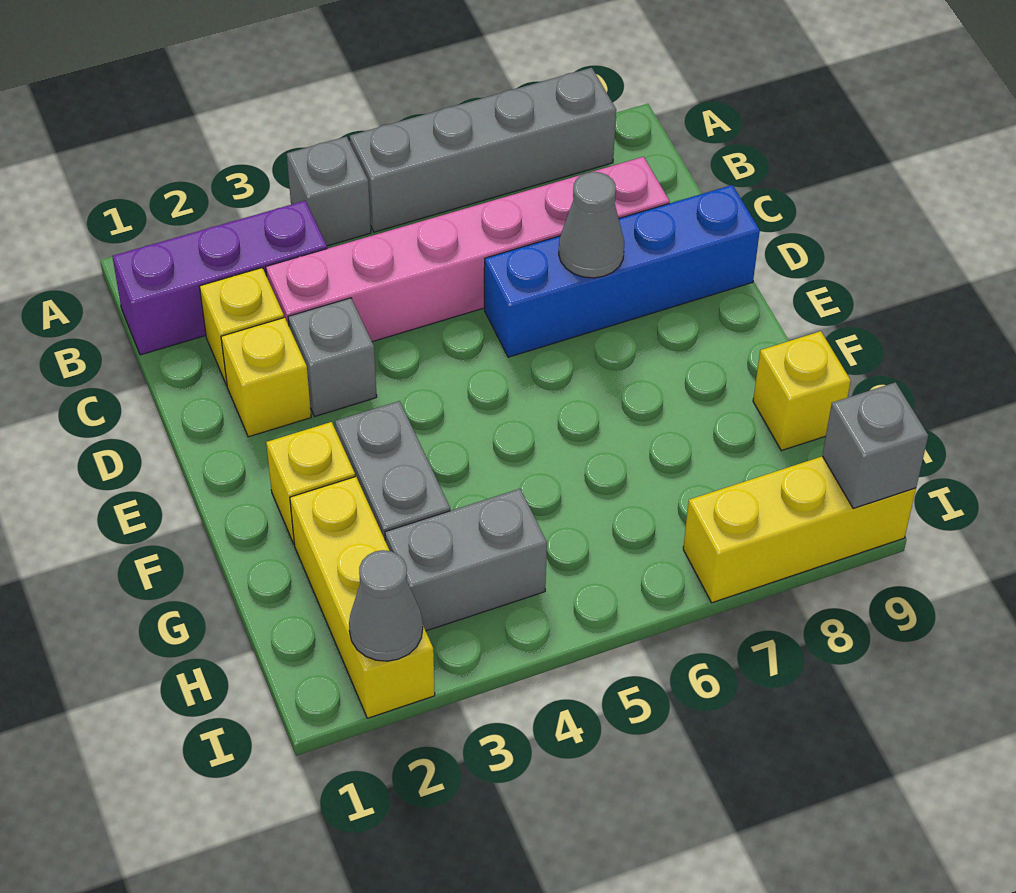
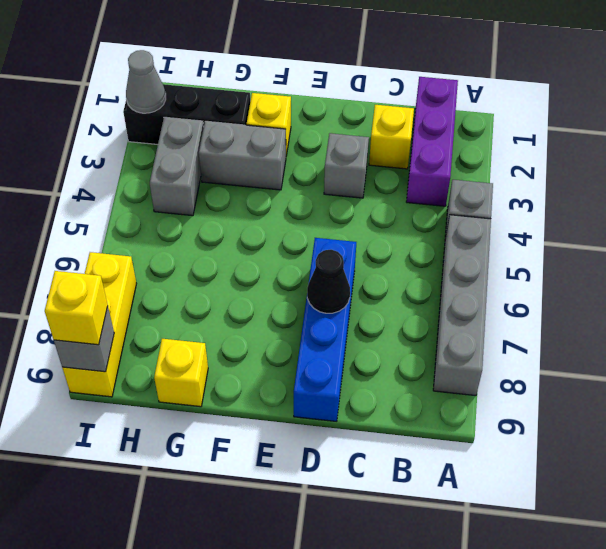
pink brick C3:C8 level 1 -> none
yellow brick D2 level 1 -> yellow brick I9 level 3
grey cone D7 level 2 -> black cone D7 level 2
yellow brick G2:I2 level 1 -> black brick G2:I2 level 1

